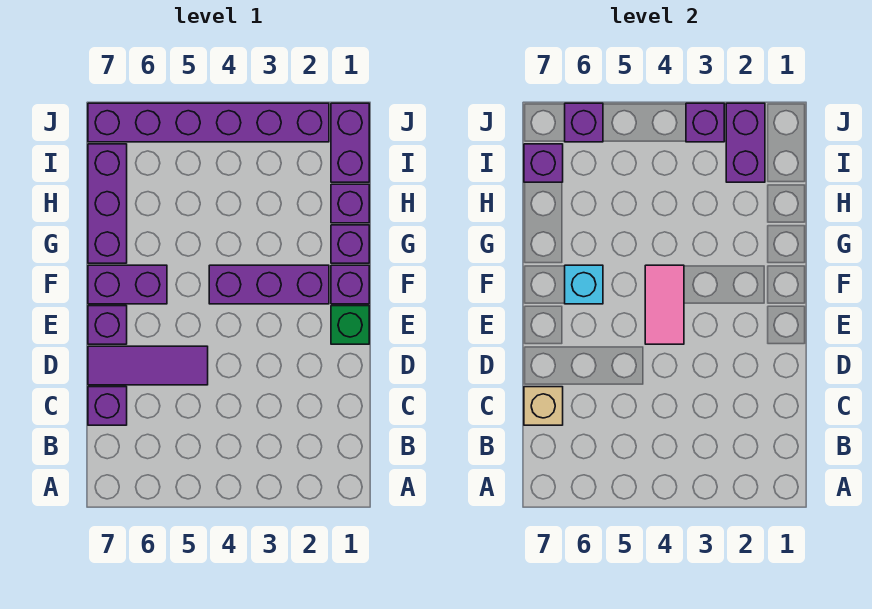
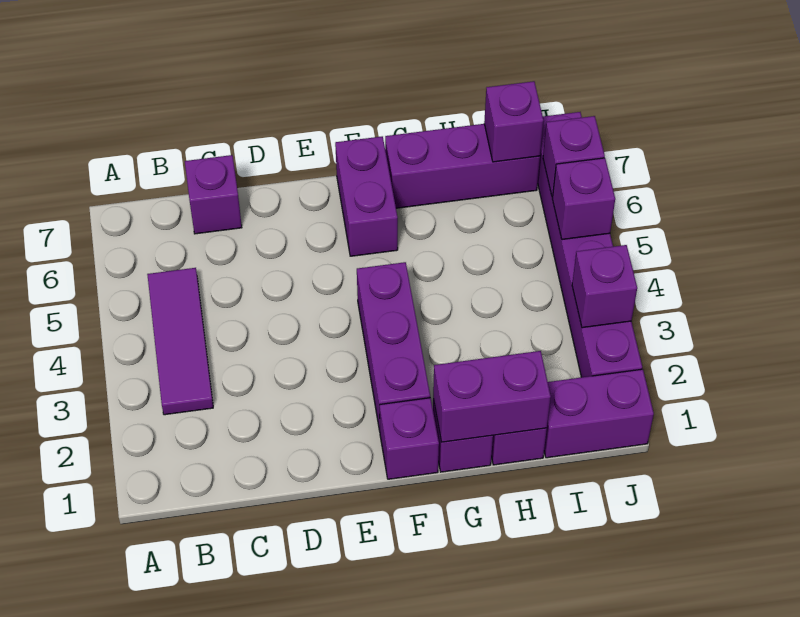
tan brick C7 level 2 -> none
purple tile D5:D7 level 1 -> purple tile B3:B5 level 1
green brick E1 level 1 -> none
pink tile E4:F4 level 2 -> none
purple brick E7 level 1 -> purple brick J5 level 2
cyan brick F6 level 2 -> none
purple brick I2:J2 level 2 -> purple brick G1:H1 level 2

